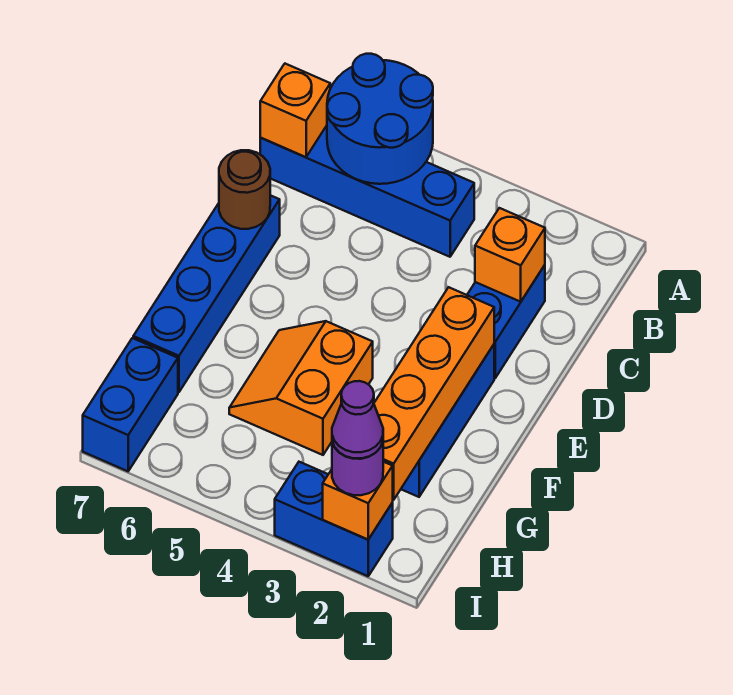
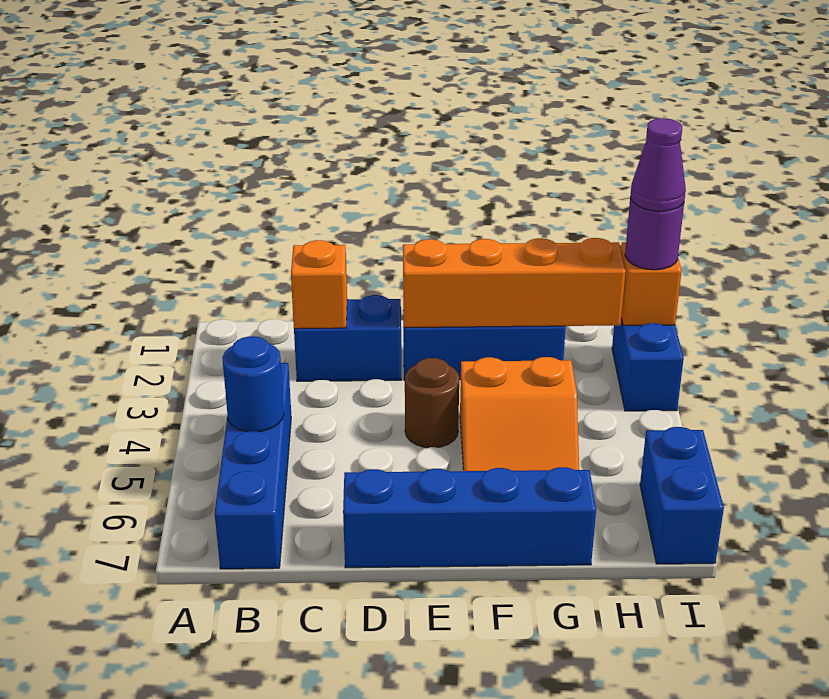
blue round brick A5:B6 level 2 -> blue round brick B5 level 2
orange brick B7 level 2 -> none
brown round brick D7 level 2 -> brown round brick E4 level 1
blue brick H7:I7 level 1 -> blue brick I6:I7 level 1

